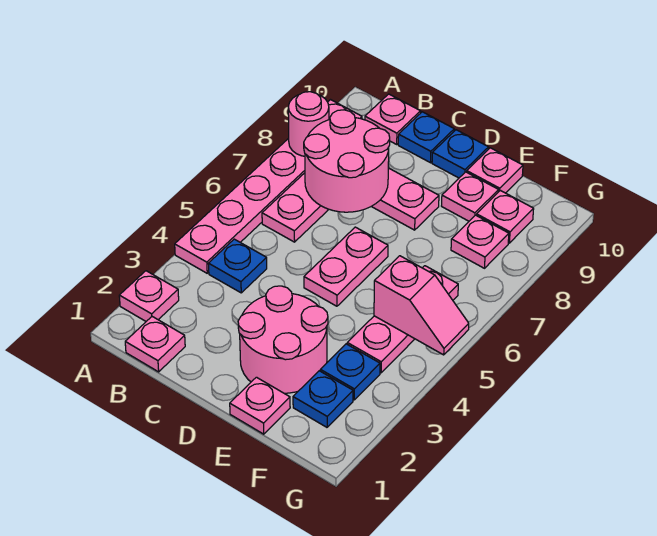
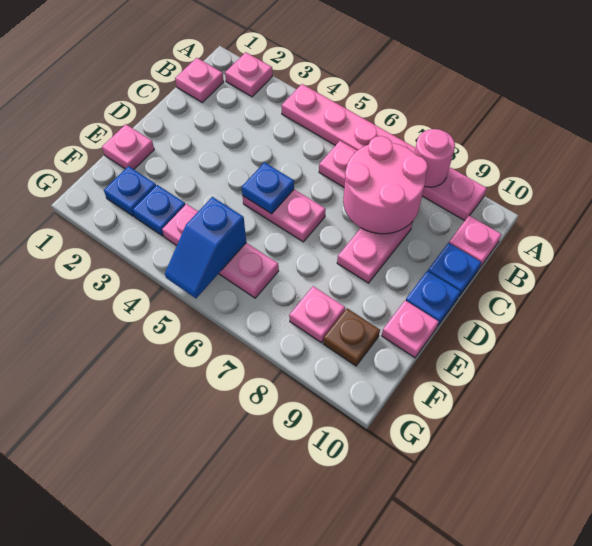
blue plate B4 level 1 -> blue plate D5 level 2
pink round brick D2:E3 level 1 -> none
pink plate E9 level 1 -> none
pink slope F5:G5 level 2 top F -> blue slope F5:G5 level 2 top F
pink plate F9 level 1 -> brown plate F9 level 1

